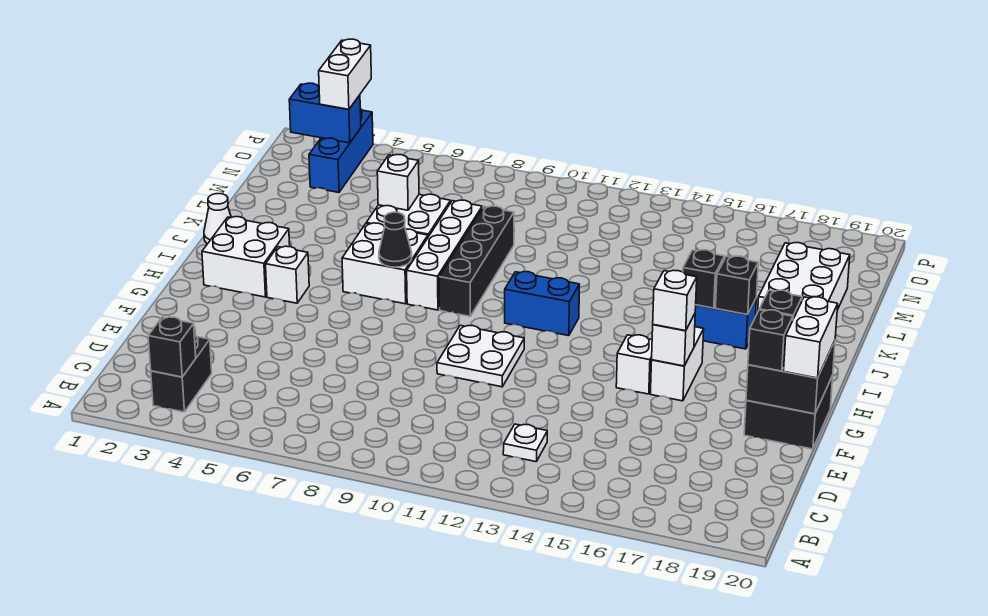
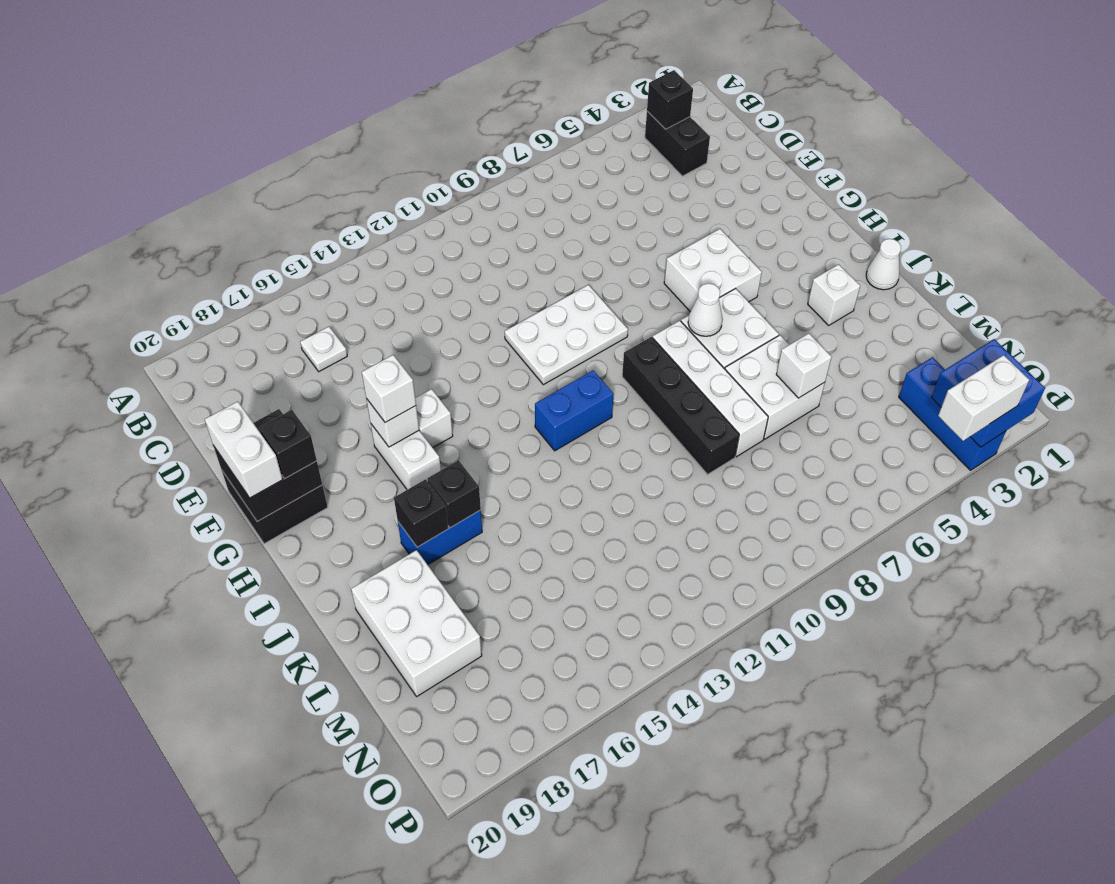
white plate C13 level 1 -> white plate C16 level 1
white plate F10:G11 level 1 -> white plate F9:G11 level 1
black brick F19 level 3 -> none
white brick H2:I3 level 1 -> white brick G5:H6 level 1
white brick H4 level 1 -> white brick J3 level 1
black cone I7 level 2 -> white cone I7 level 2
blue brick O2:O3 level 2 -> blue brick O2:P3 level 2
white brick O3:P3 level 3 -> white brick P3:P4 level 3

